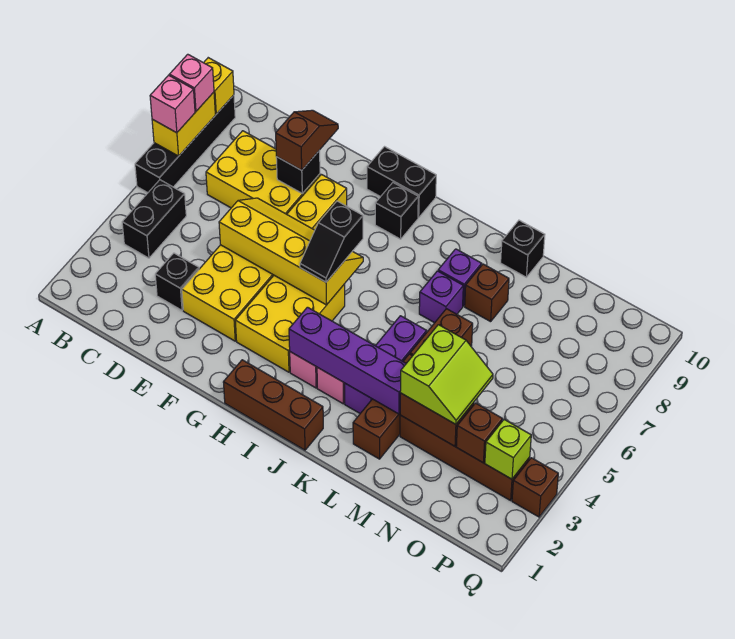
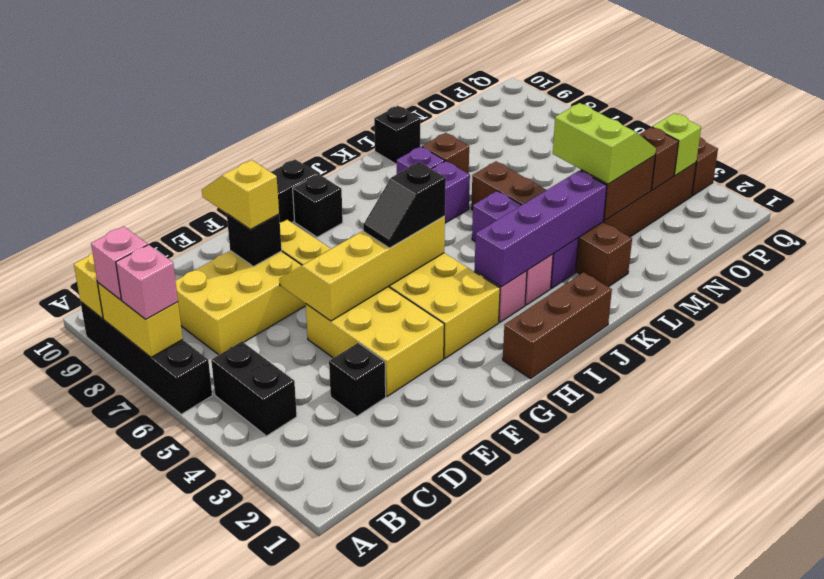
brown slope E8:E9 level 3 top 8 -> yellow slope E8:E9 level 3 top 8
black slope H5:H6 level 3 top 6 -> black slope G5:H5 level 3 top H

